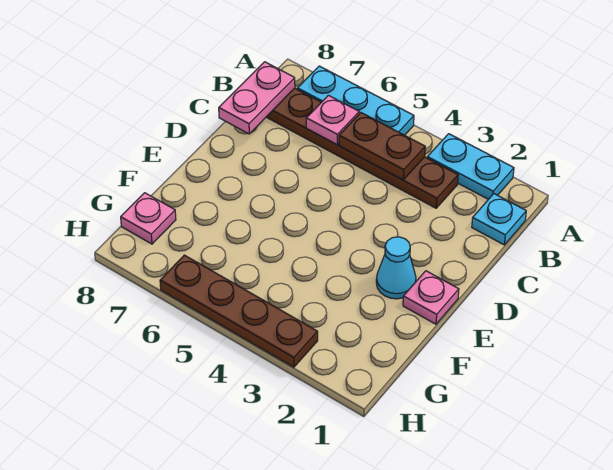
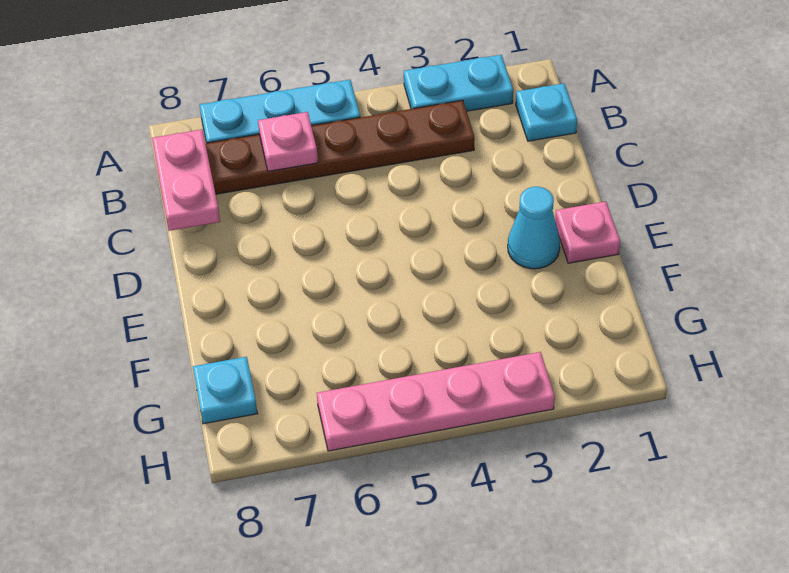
brown plate B4:B5 level 2 -> none
pink plate G8 level 1 -> cyan plate G8 level 1
brown plate H3:H6 level 1 -> pink plate H3:H6 level 1

